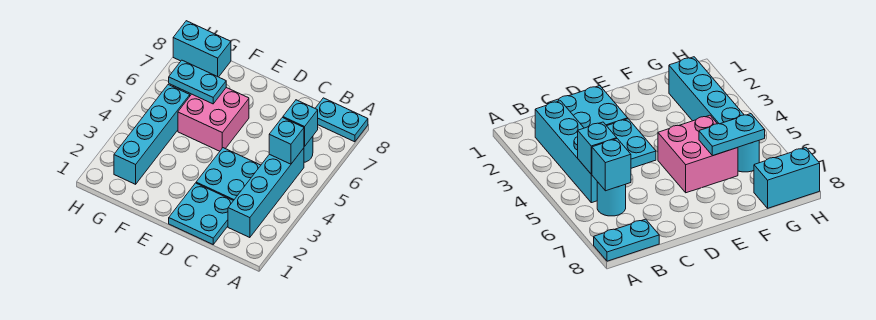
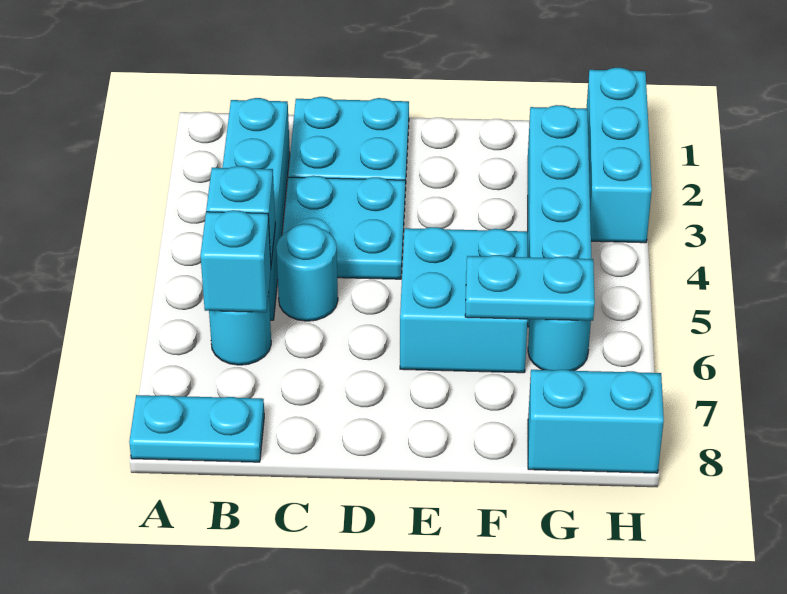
none -> cyan round brick C5 level 1
pink brick E5:F6 level 1 -> cyan brick E5:F6 level 1
none -> cyan brick H1:H3 level 1

